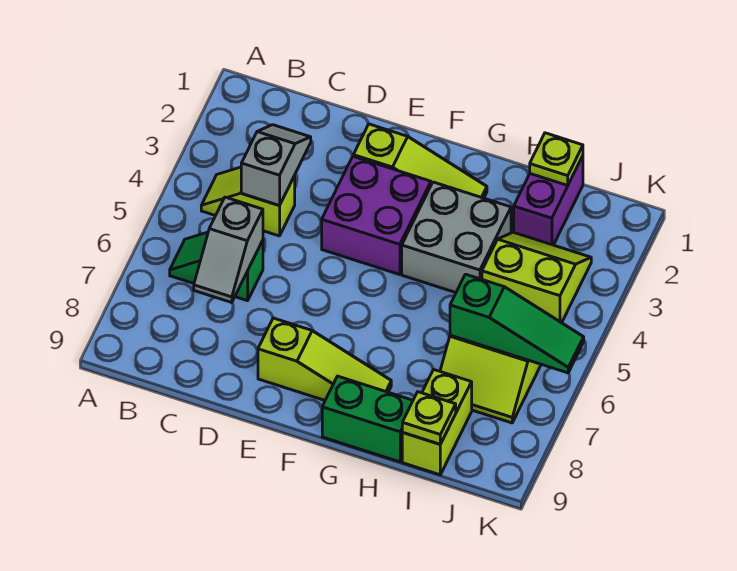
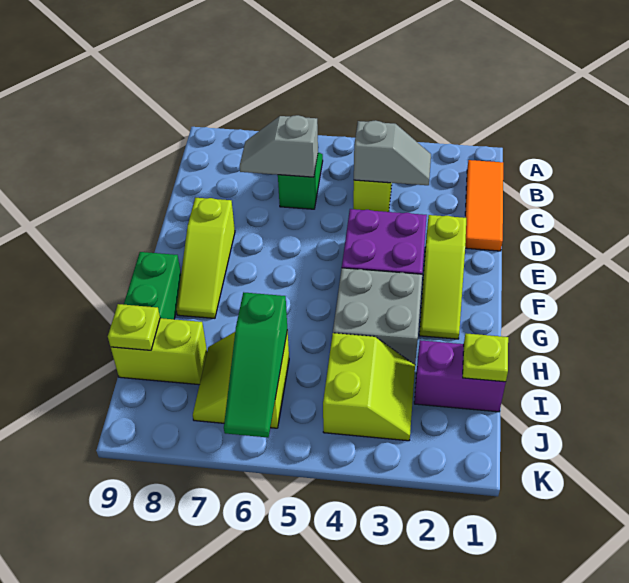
none -> orange tile B1:D1 level 1

